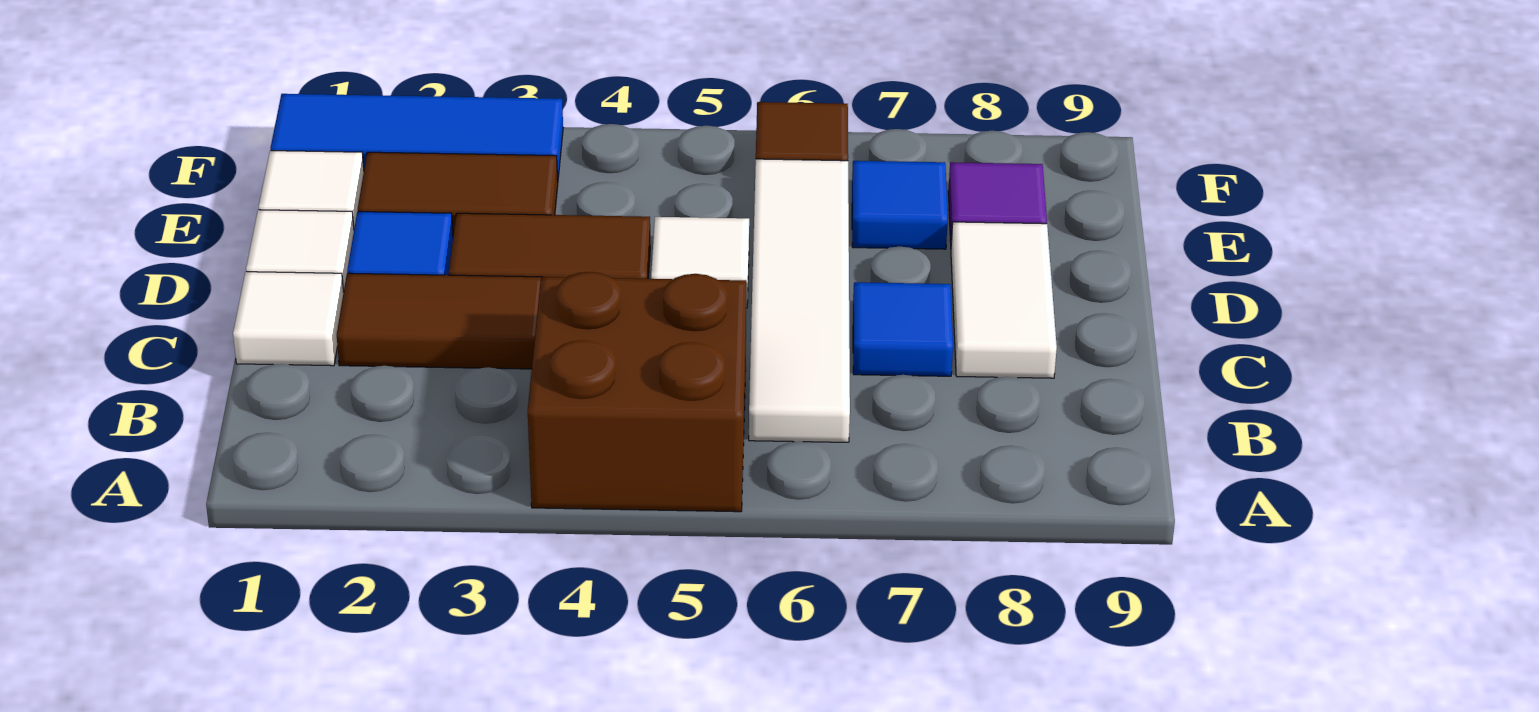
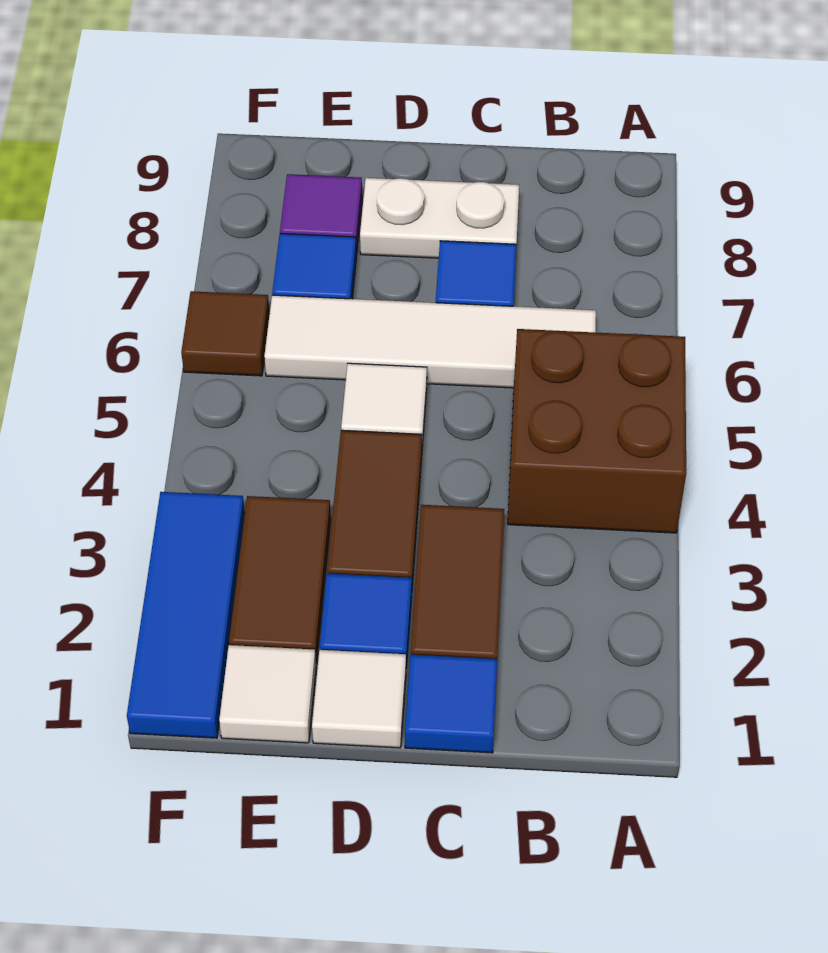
white tile C1 level 1 -> blue tile C1 level 1
white tile C8:D8 level 1 -> white plate C8:D8 level 1

